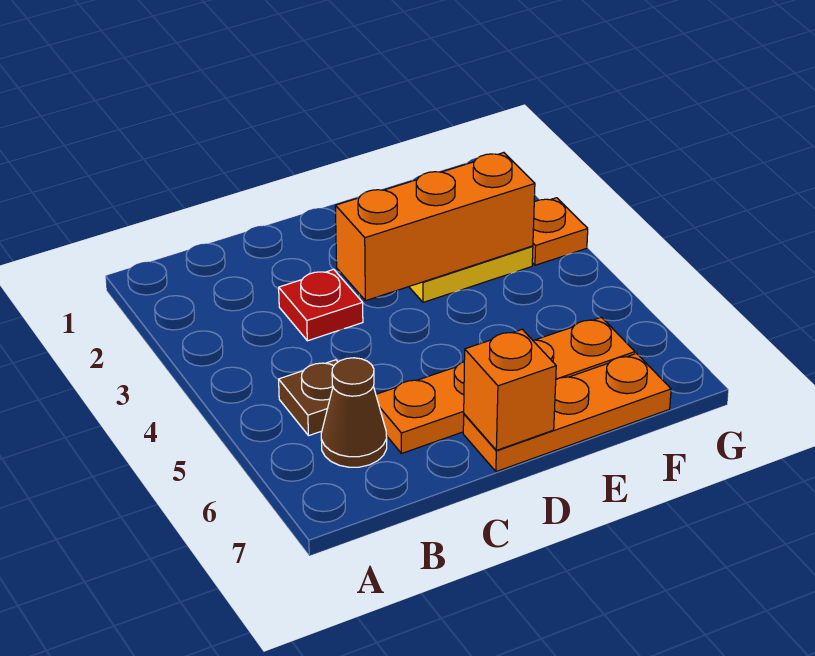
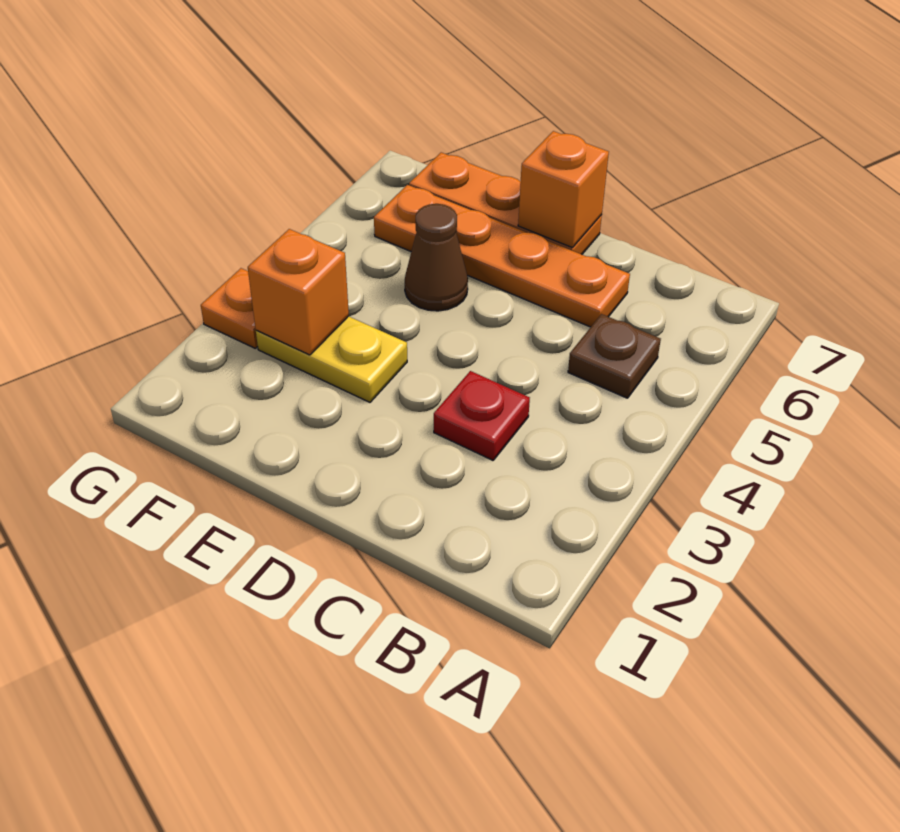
brown cone B6 level 1 -> brown cone E5 level 1
orange brick D3:F3 level 2 -> orange brick F3 level 2

